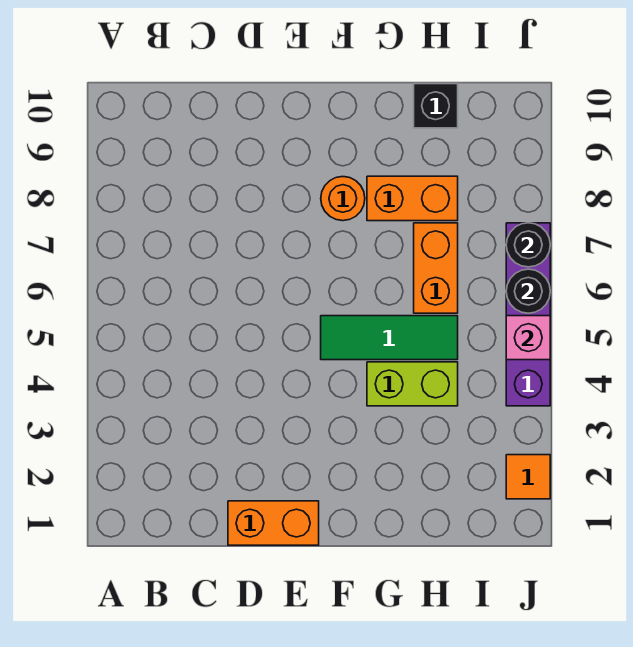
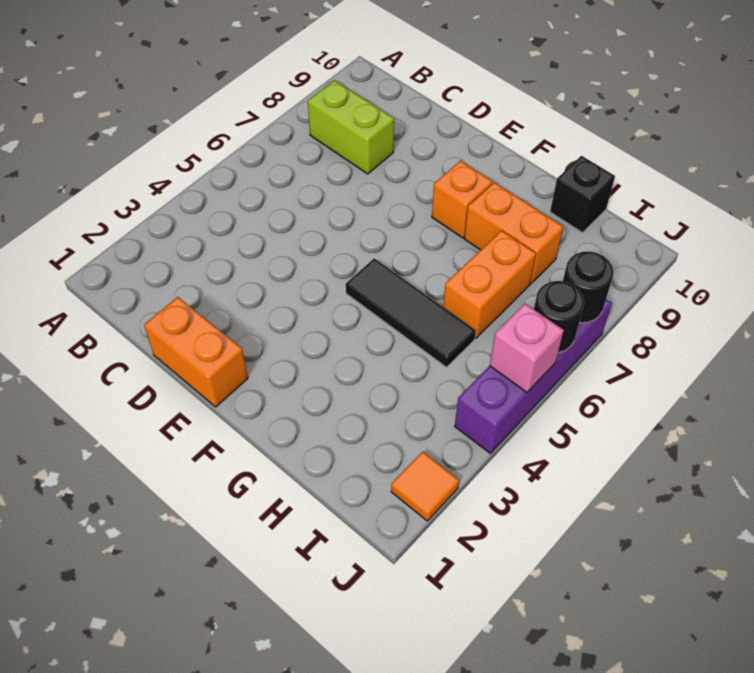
green tile F5:H5 level 1 -> black tile F5:H5 level 1
orange round brick F8 level 1 -> orange brick F8 level 1
lime brick G4:H4 level 1 -> lime brick B8:C8 level 1

